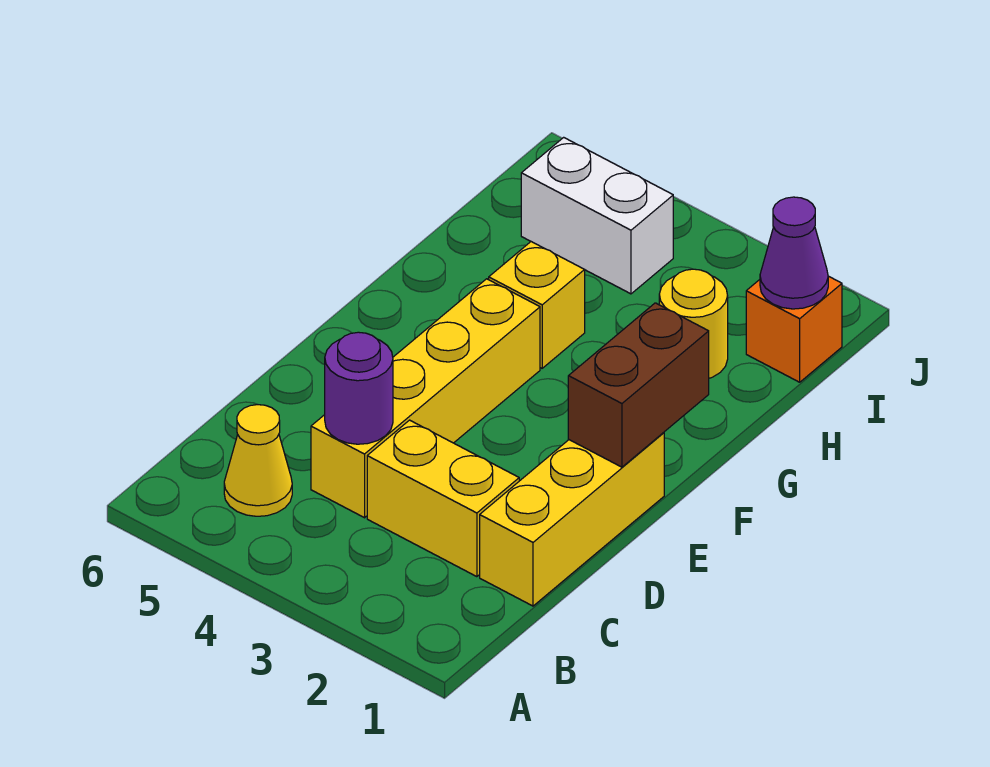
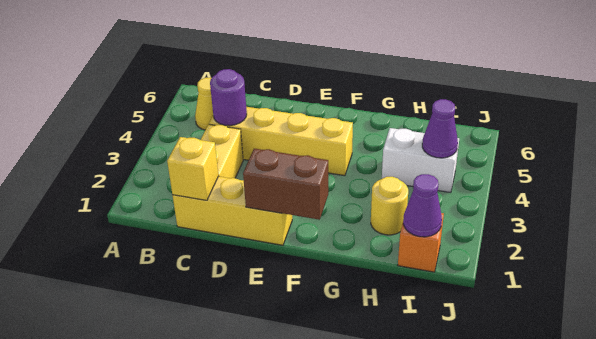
yellow brick G4 level 1 -> yellow brick C1 level 2
white brick I4:I5 level 1 -> white brick H4:I4 level 1
none -> purple cone I4 level 2

